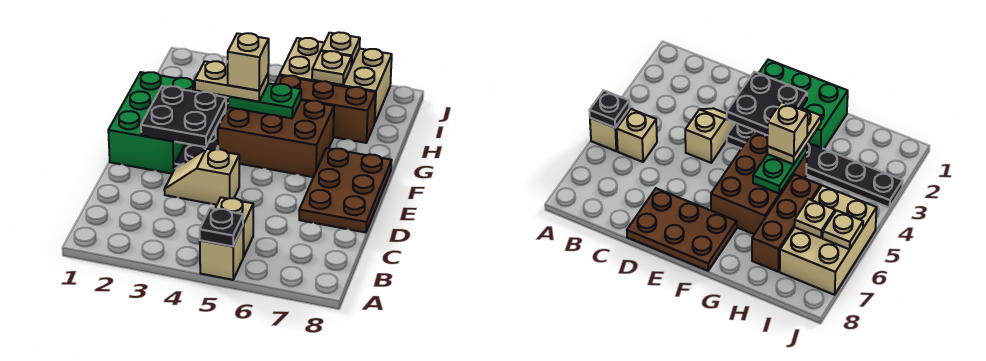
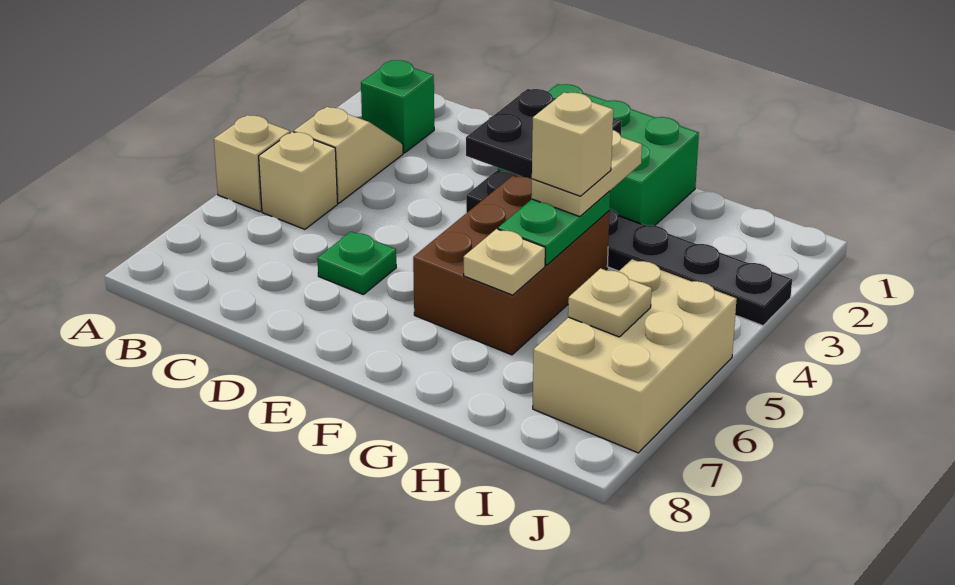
black plate A5 level 2 -> none
none -> green brick B2 level 1
tan slope D3:D4 level 1 top 4 -> tan slope B3:B4 level 1 top 4
none -> green plate D6 level 1
brown plate D7:F8 level 1 -> none
brown brick H5:H7 level 1 -> none
tan plate J6 level 2 -> tan plate G6 level 2

